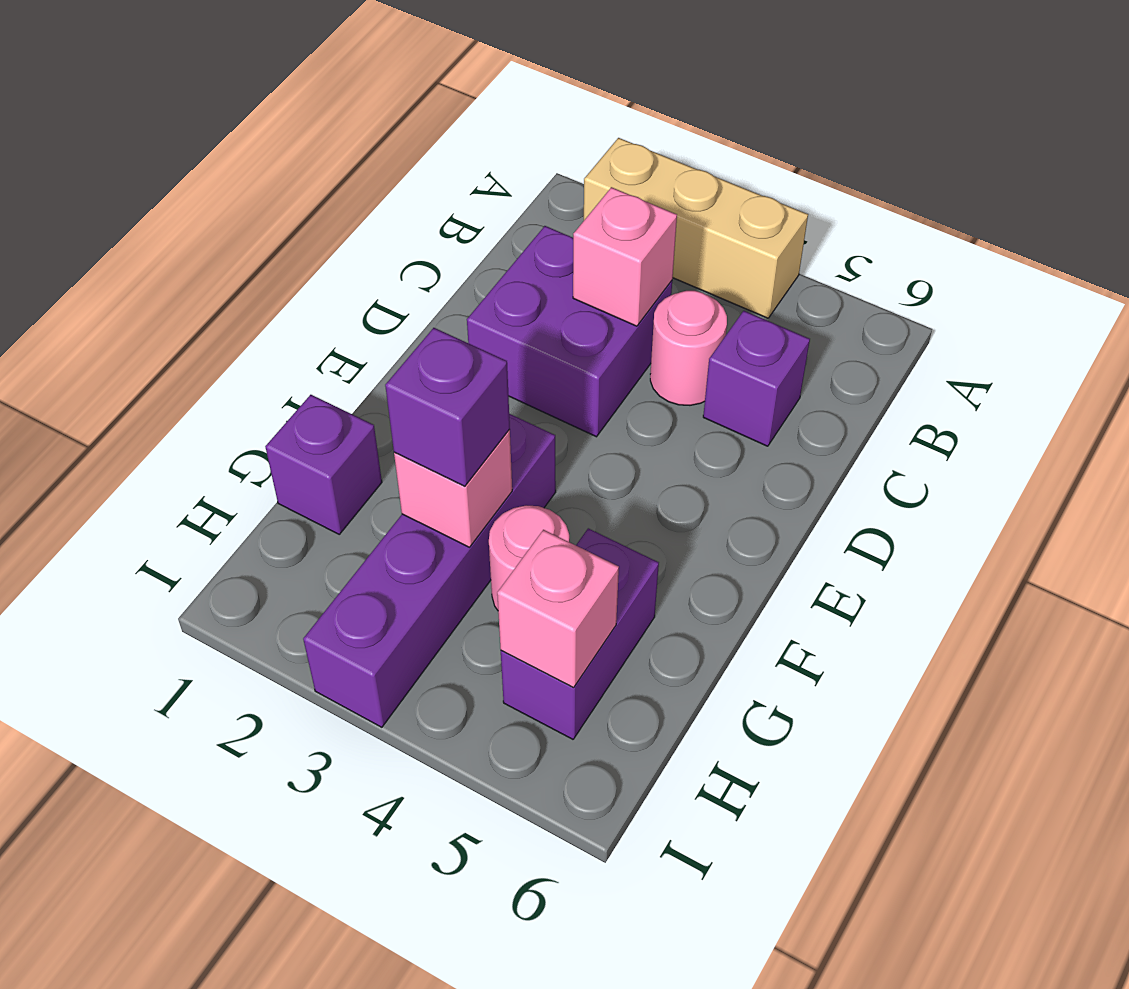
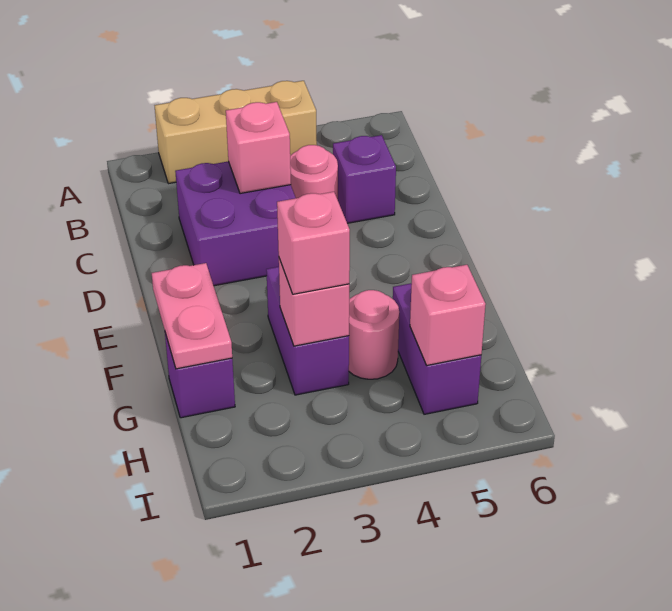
none -> pink plate F1:G1 level 2
purple brick F3:I3 level 1 -> purple brick F3:G3 level 1
purple brick G3 level 3 -> pink brick G3 level 3

